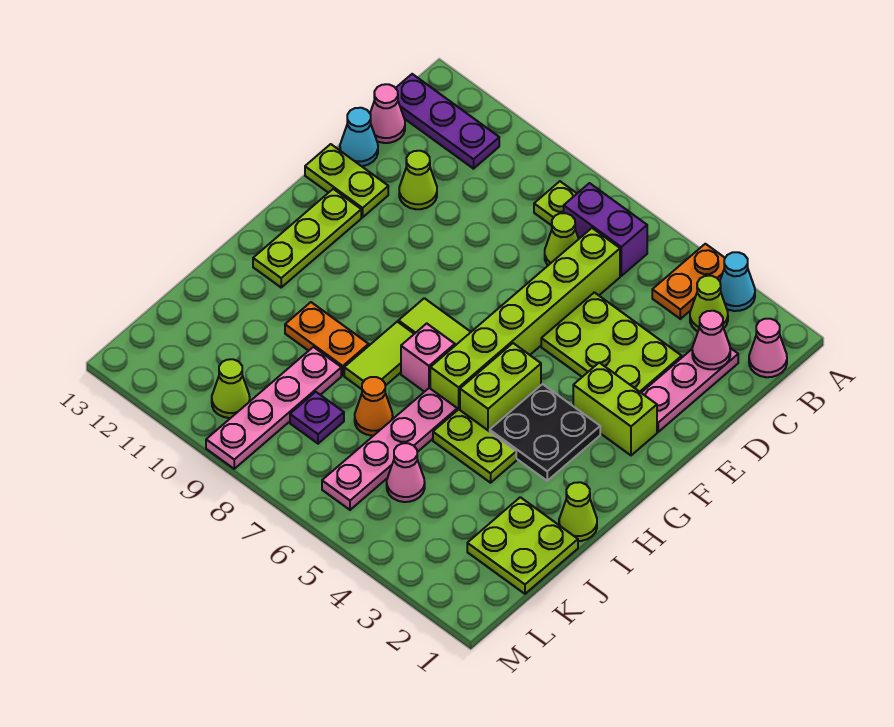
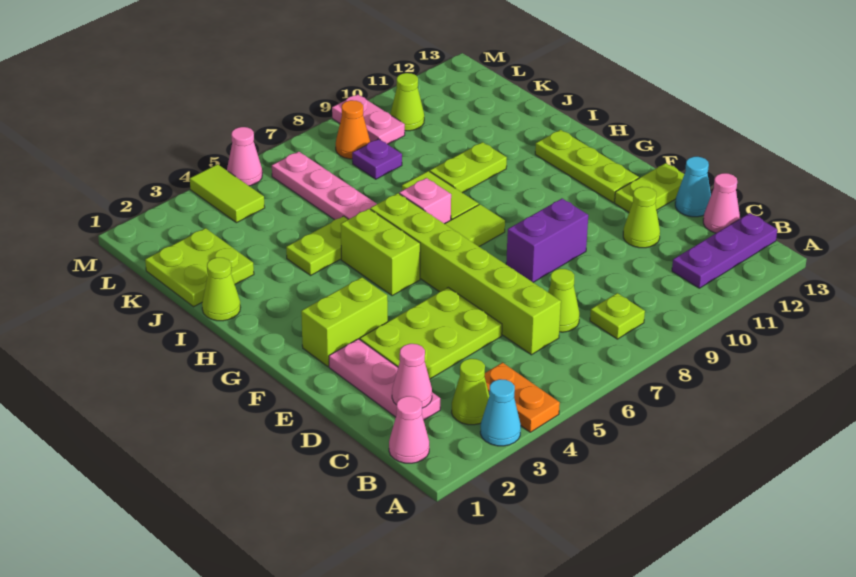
purple brick B6:B7 level 1 -> purple brick E8:E9 level 1
black plate G3:H4 level 1 -> none
orange plate I9:I10 level 1 -> lime plate I9:I10 level 1
orange cone J7 level 1 -> orange cone L8 level 1
pink plate J9:M9 level 1 -> pink plate L9:M9 level 1
pink cone K5 level 1 -> pink cone M5 level 1
none -> lime tile L4:M4 level 1

